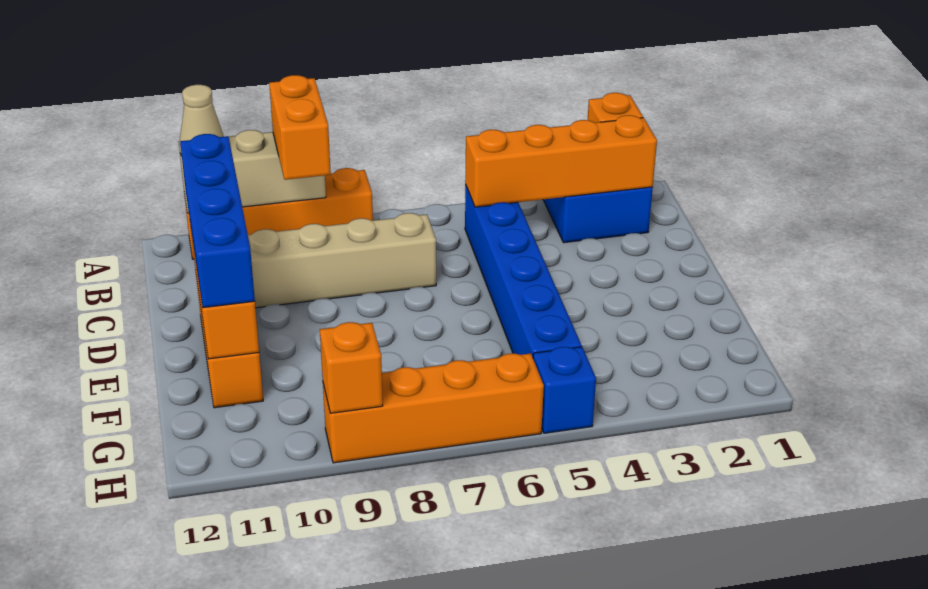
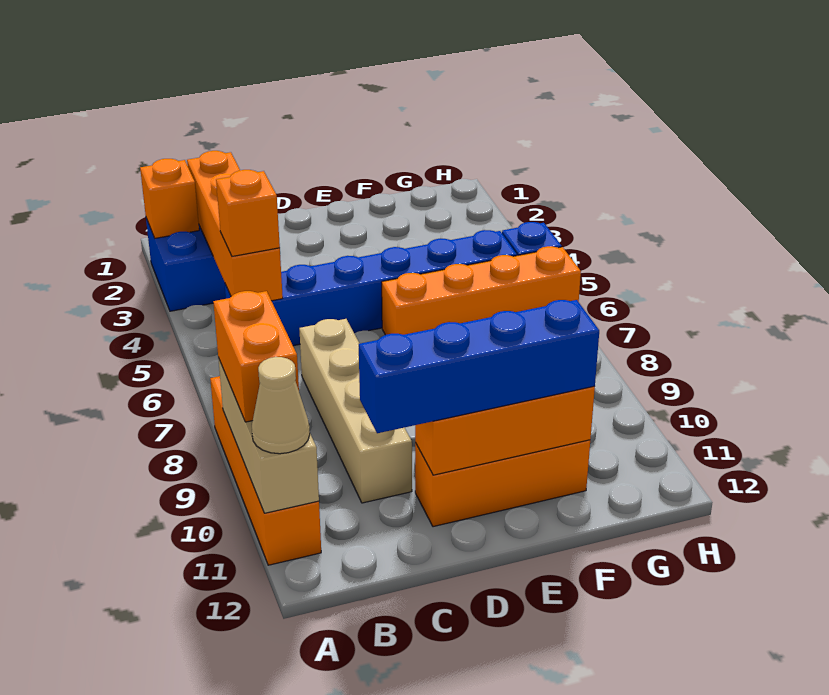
orange brick A9:B9 level 3 -> orange brick A9:A10 level 3
orange brick H6:H9 level 1 -> orange brick E6:H6 level 1
orange brick H9 level 2 -> orange brick B5 level 3

